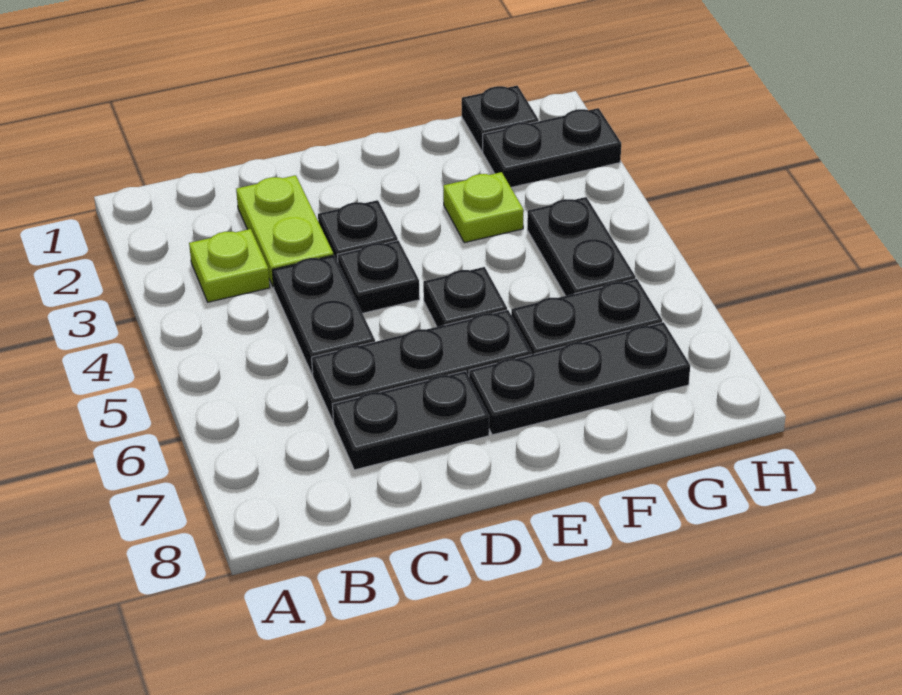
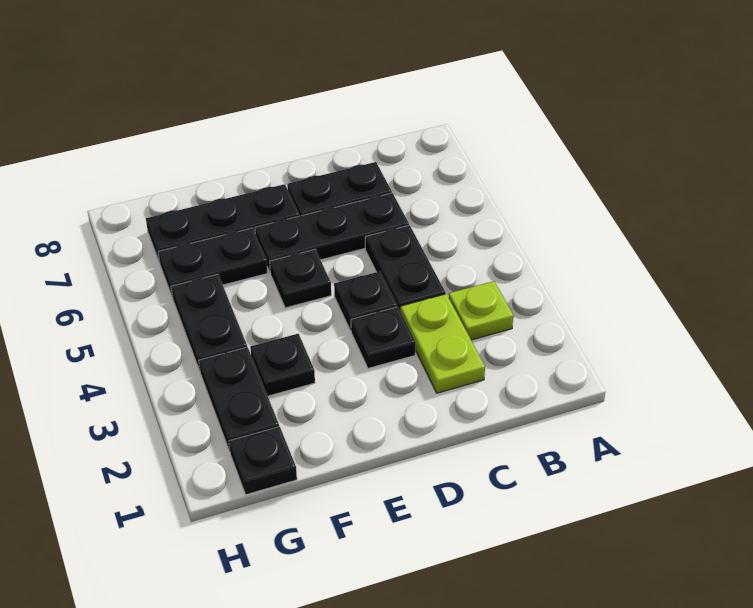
lime plate F3 level 1 -> black plate F3 level 1
black plate G2:H2 level 1 -> black plate G2:G3 level 1

